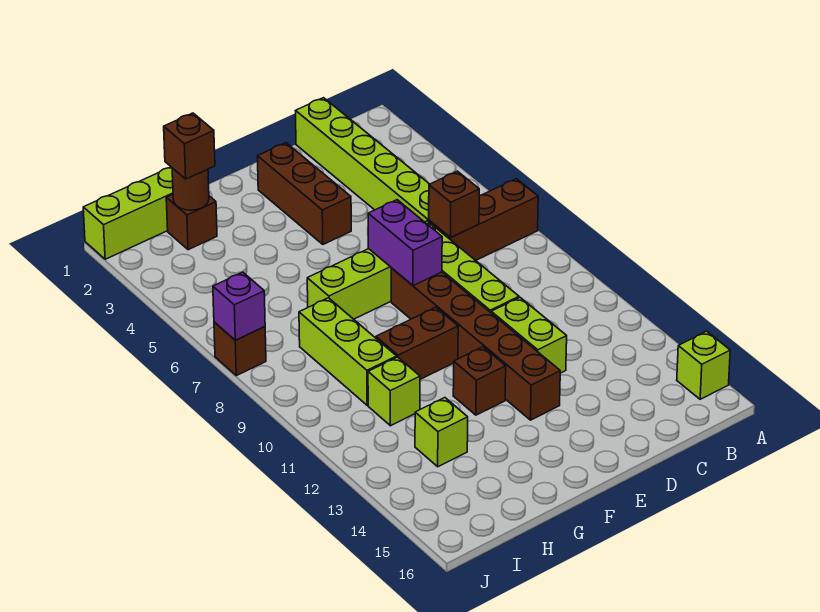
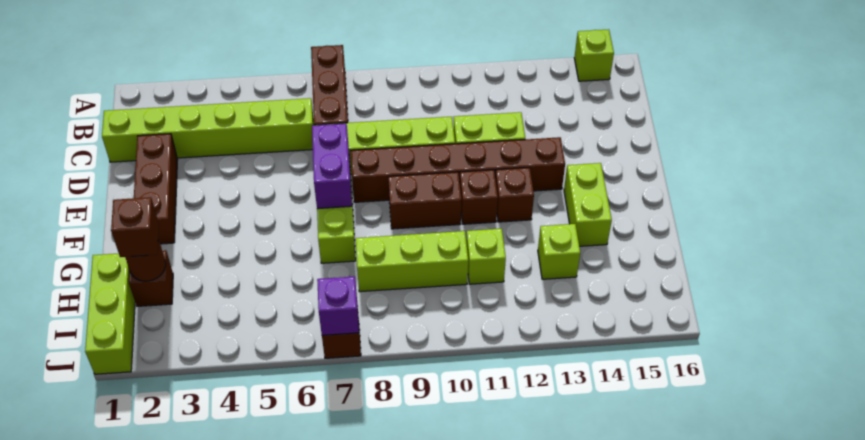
brown brick C7 level 2 -> brown brick F11 level 1
brown brick E2:E4 level 1 -> brown brick D2:F2 level 1
purple brick E7:E8 level 2 -> purple brick E7:F7 level 2
brown brick F10:G10 level 1 -> brown brick F9:F10 level 1
none -> lime brick F14:G14 level 1

